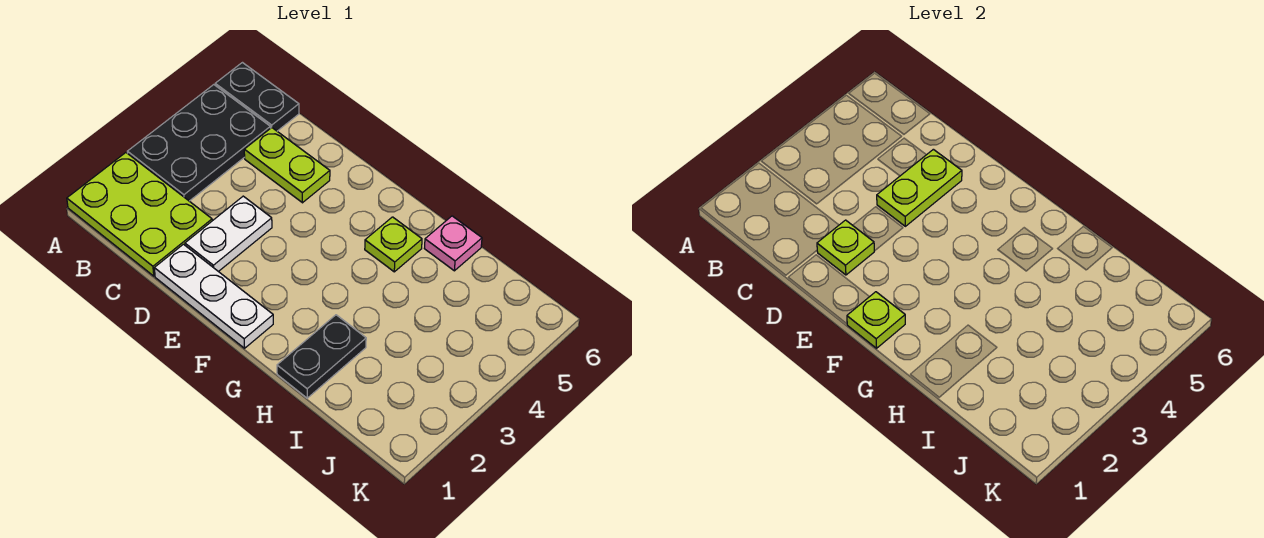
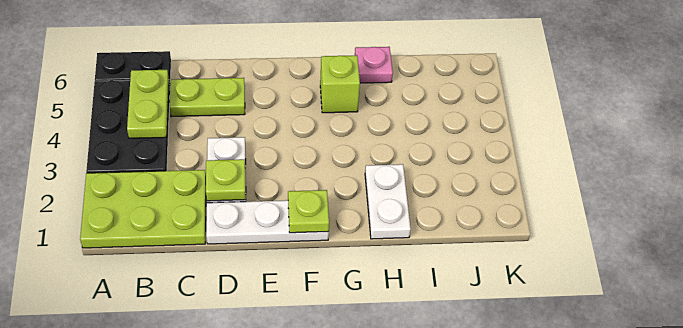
lime plate D4:D5 level 2 -> lime plate B4:B5 level 2
lime plate G5 level 1 -> lime brick G5 level 1
black plate H1:H2 level 1 -> white plate H1:H2 level 1

